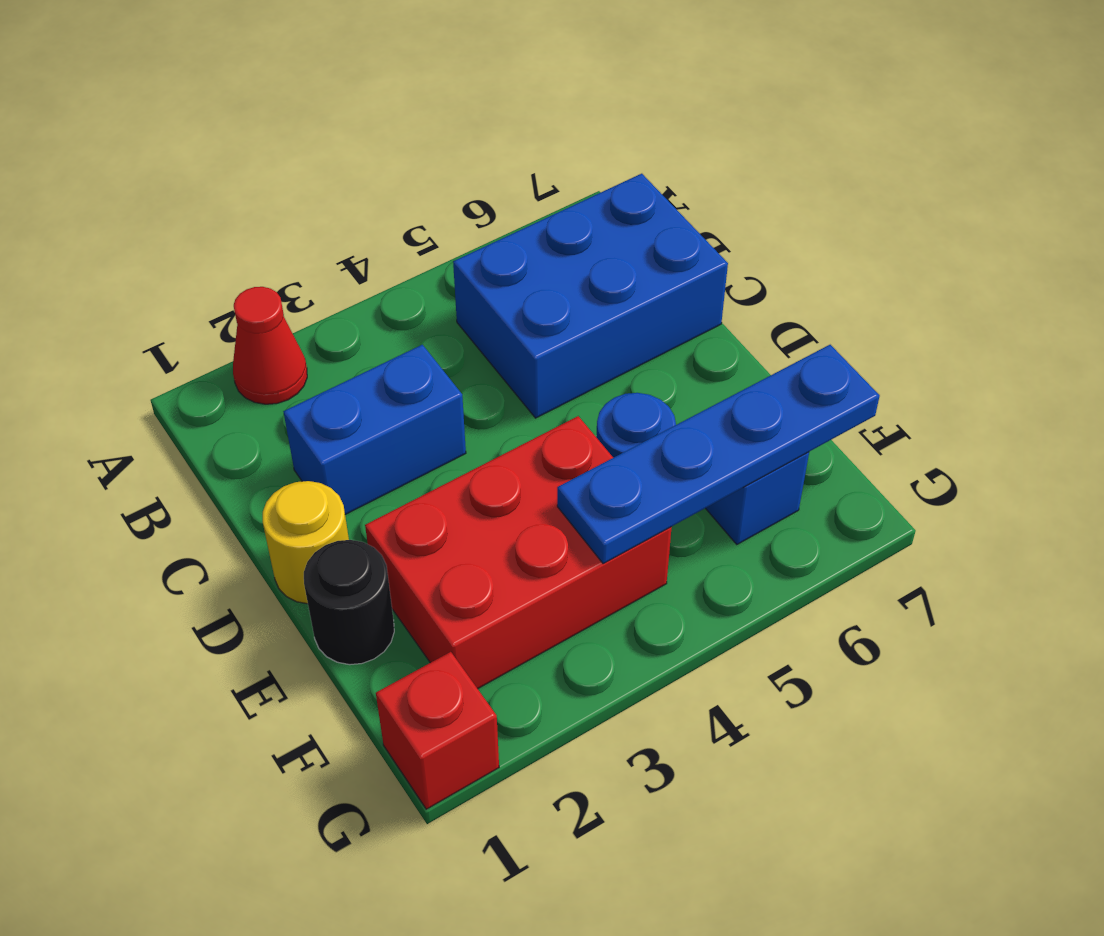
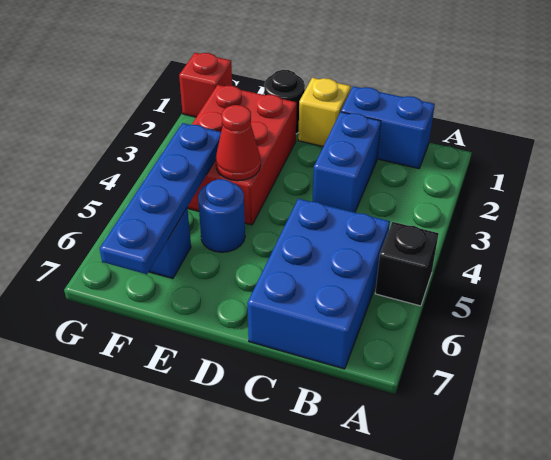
red cone A2 level 1 -> red cone E4 level 2
none -> black brick A5 level 1
none -> blue brick B1:C1 level 1
yellow round brick D1 level 1 -> yellow brick D1 level 1

